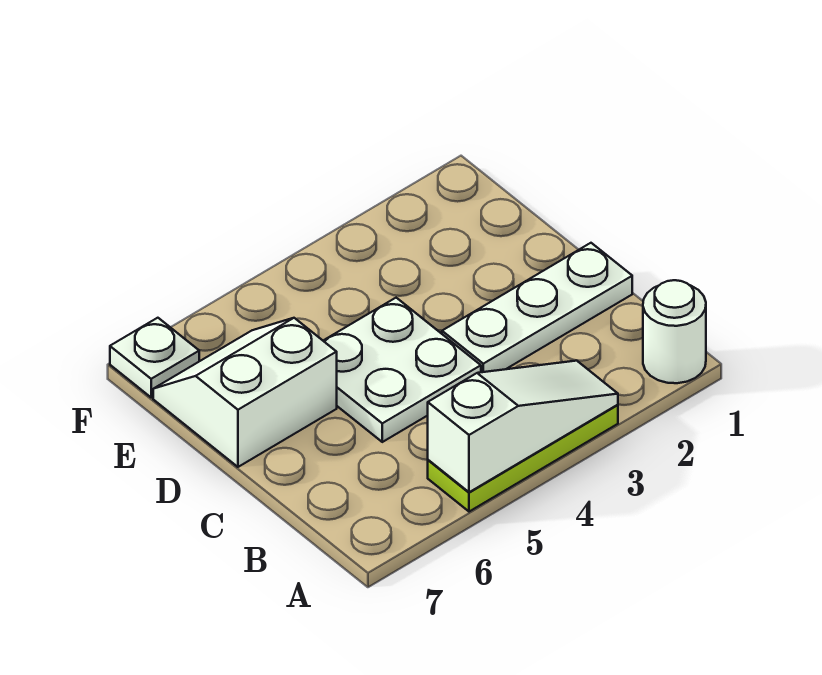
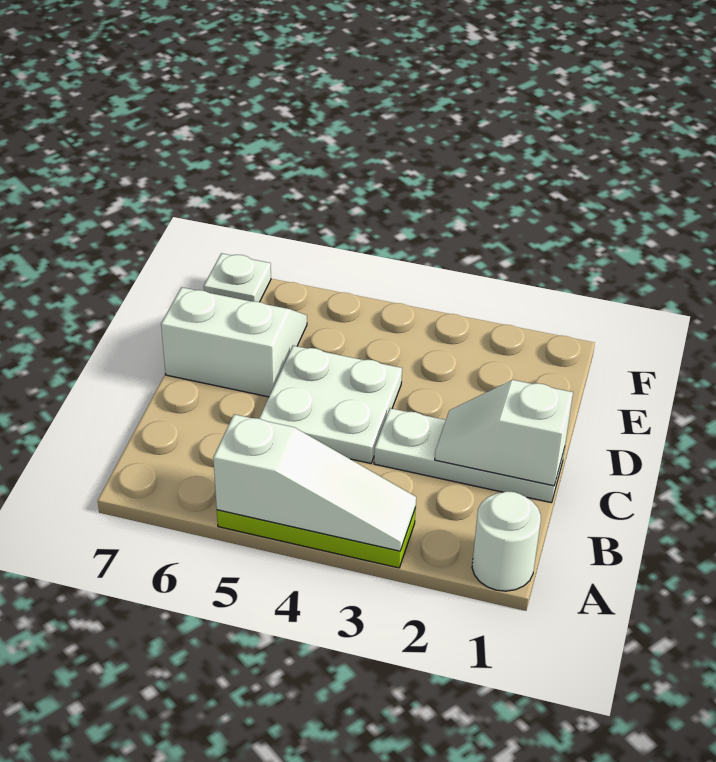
none -> white slope C1:C2 level 2 top 1

